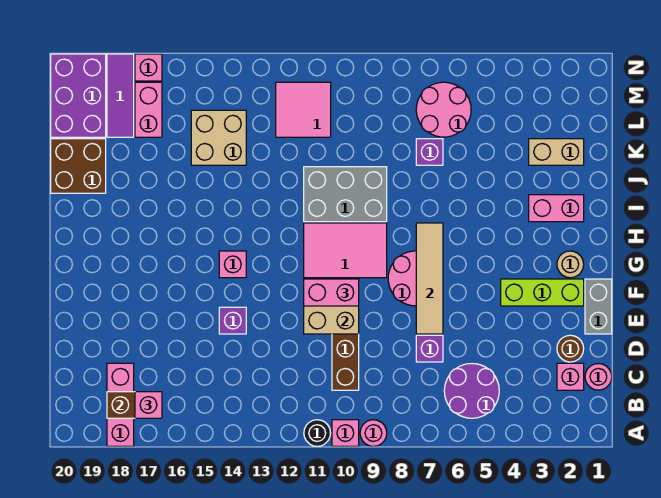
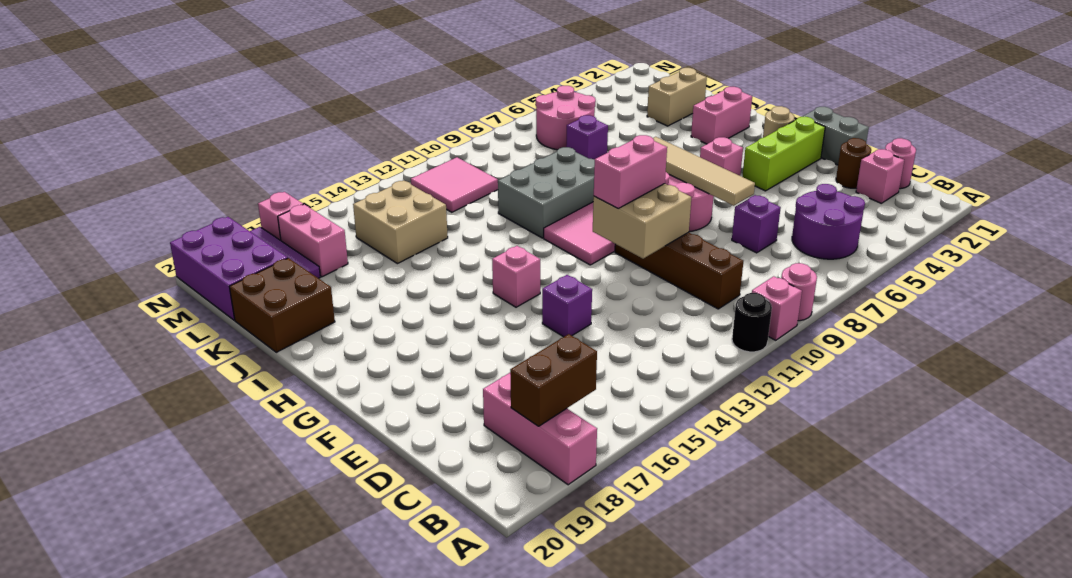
pink brick B17 level 3 -> pink brick G5 level 1

